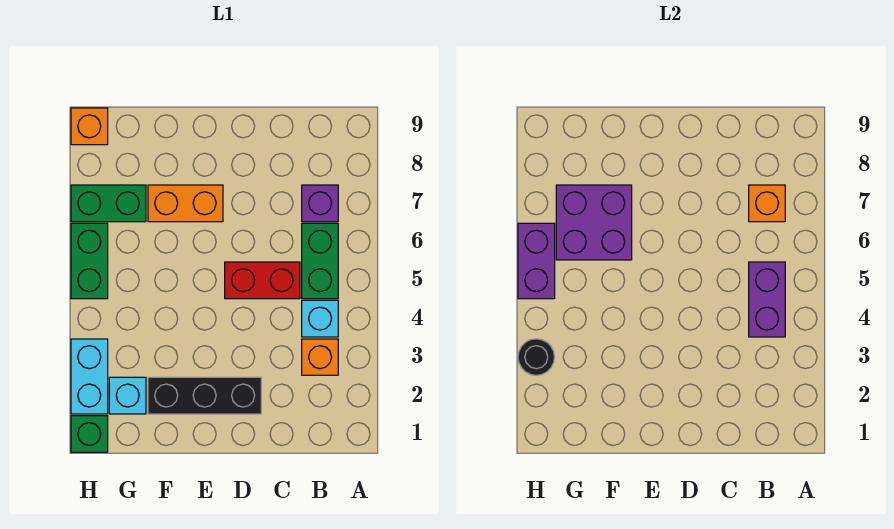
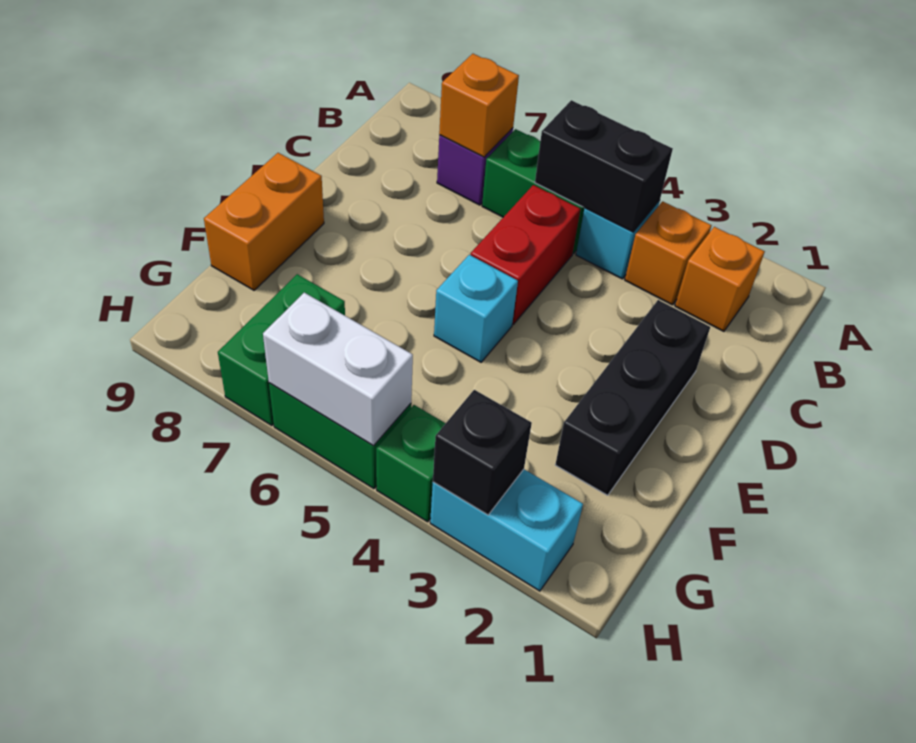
purple brick B4:B5 level 2 -> black brick B4:B5 level 2
orange brick E7:F7 level 1 -> orange brick E9:F9 level 1
purple brick F6:G7 level 2 -> none
cyan brick G2 level 1 -> cyan brick E5 level 1
green brick H1 level 1 -> green brick H4 level 1
black round brick H3 level 2 -> black brick H3 level 2
purple brick H5:H6 level 2 -> white brick H5:H6 level 2
orange brick H9 level 1 -> orange brick B2 level 1

